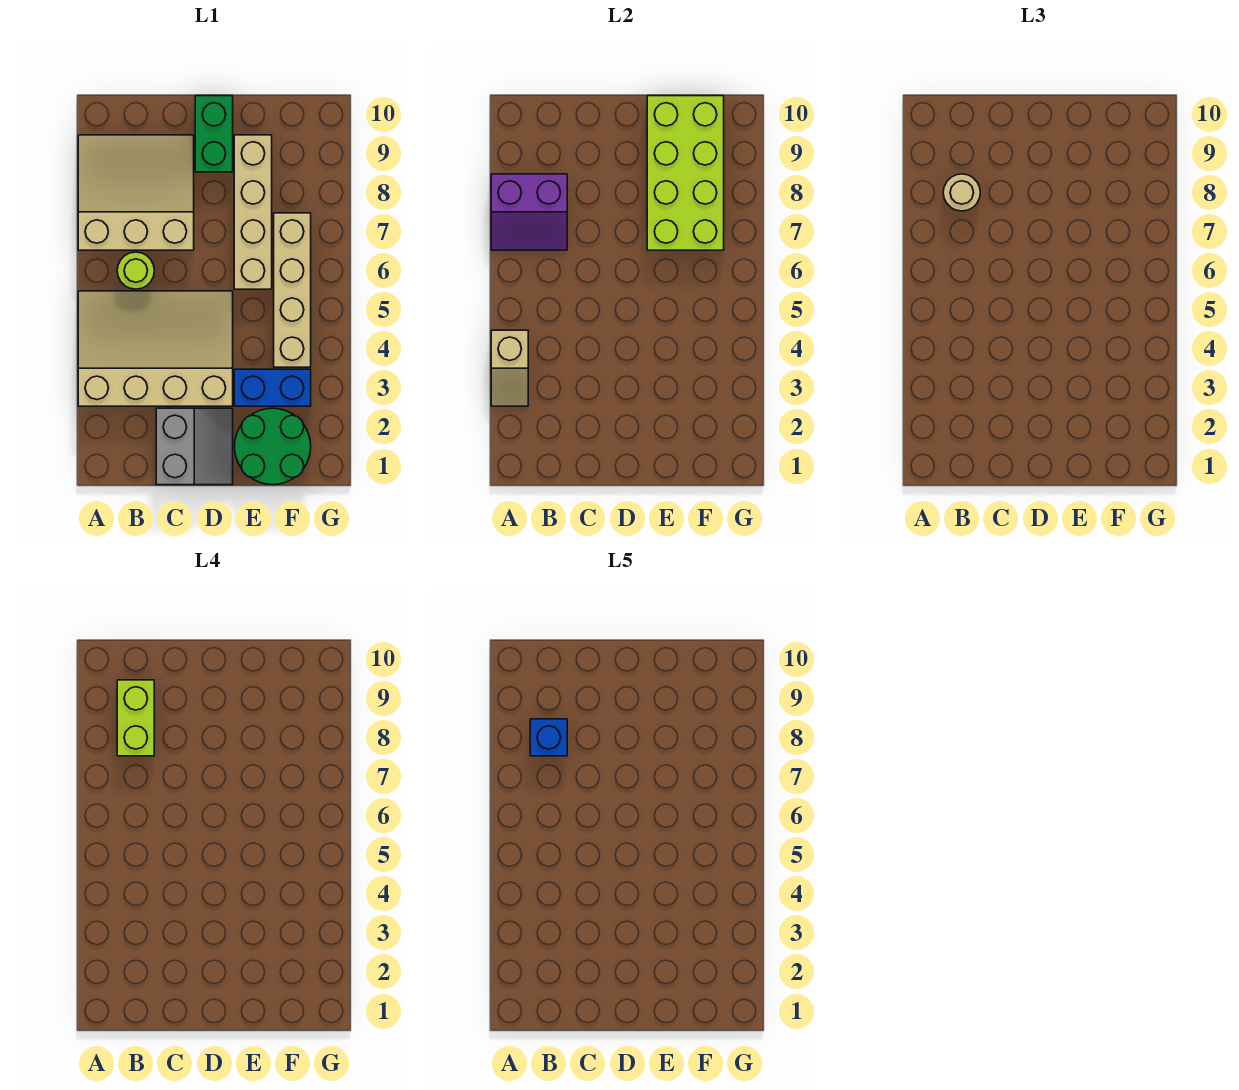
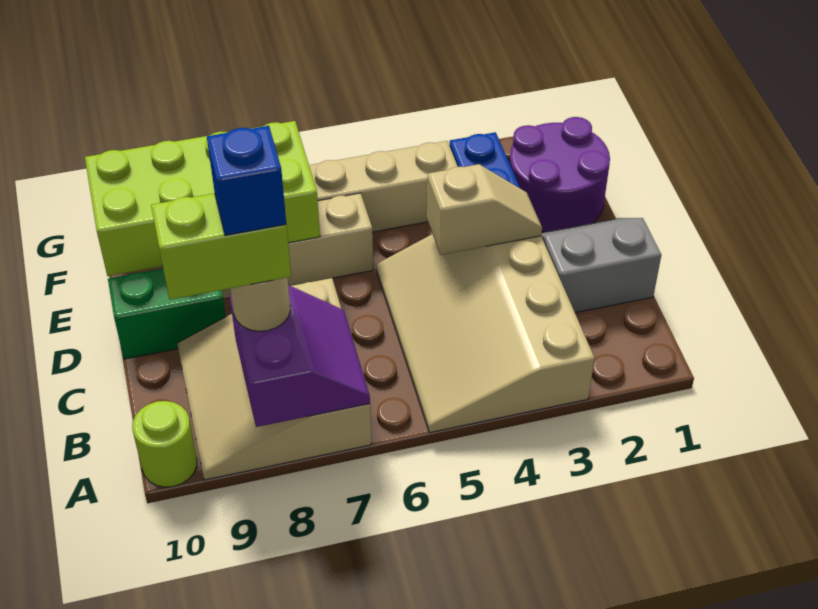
tan slope A3:A4 level 2 top 4 -> tan slope D3:D4 level 2 top 4
lime round brick B6 level 1 -> lime round brick A10 level 1
green round brick E1:F2 level 1 -> purple round brick E1:F2 level 1

